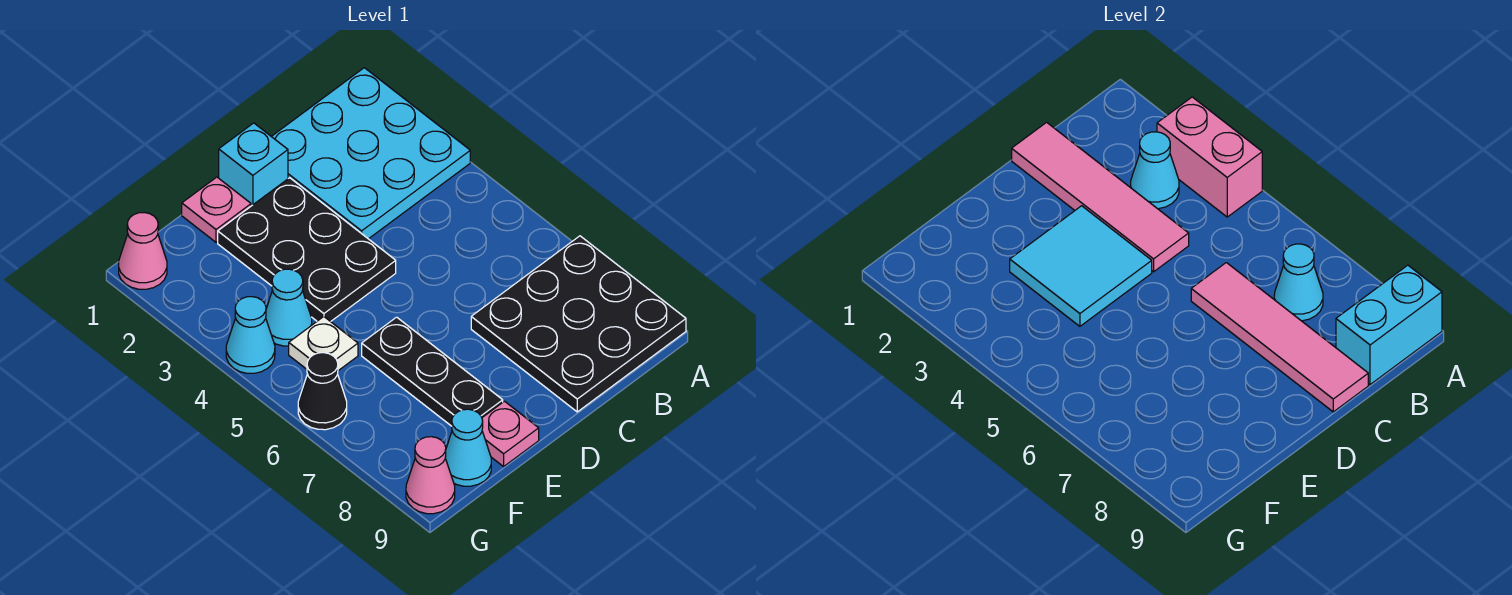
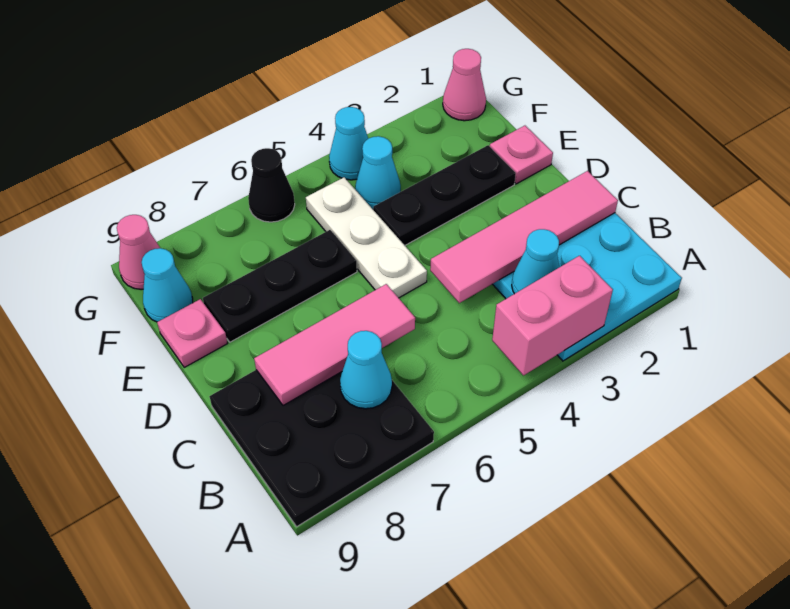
cyan brick A9:B9 level 2 -> none
pink tile C6:C9 level 2 -> pink tile C6:C8 level 2
cyan brick D1 level 1 -> none
black plate D2:E4 level 1 -> black plate E2:E4 level 1
cyan tile D3:E4 level 2 -> none
white plate F5 level 1 -> white plate D5:F5 level 1

